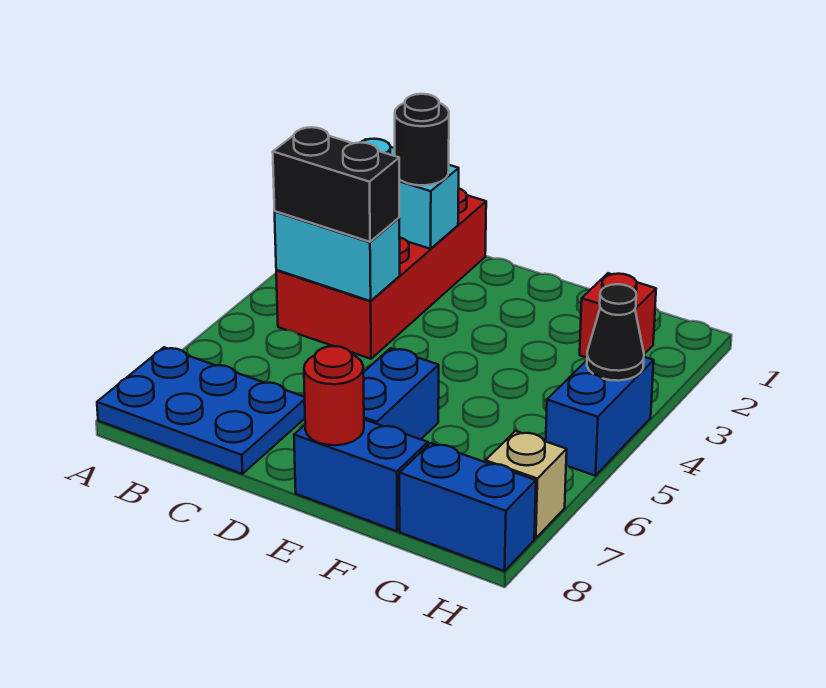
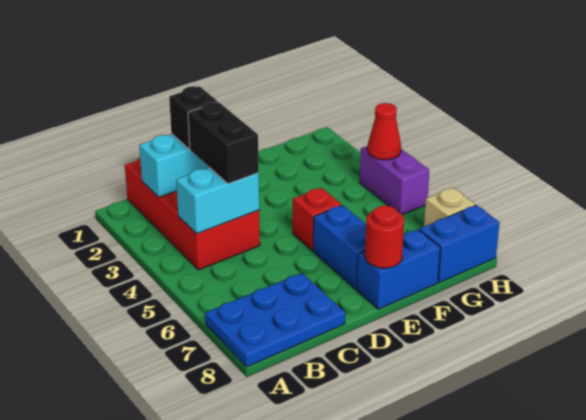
black brick B4:C4 level 3 -> black brick C3:C4 level 3
black round brick C2 level 3 -> black brick C2 level 3
red brick G2 level 1 -> red brick E5 level 1
blue brick H4:H5 level 1 -> purple brick H4:H5 level 1
black cone H4 level 2 -> red cone H4 level 2

